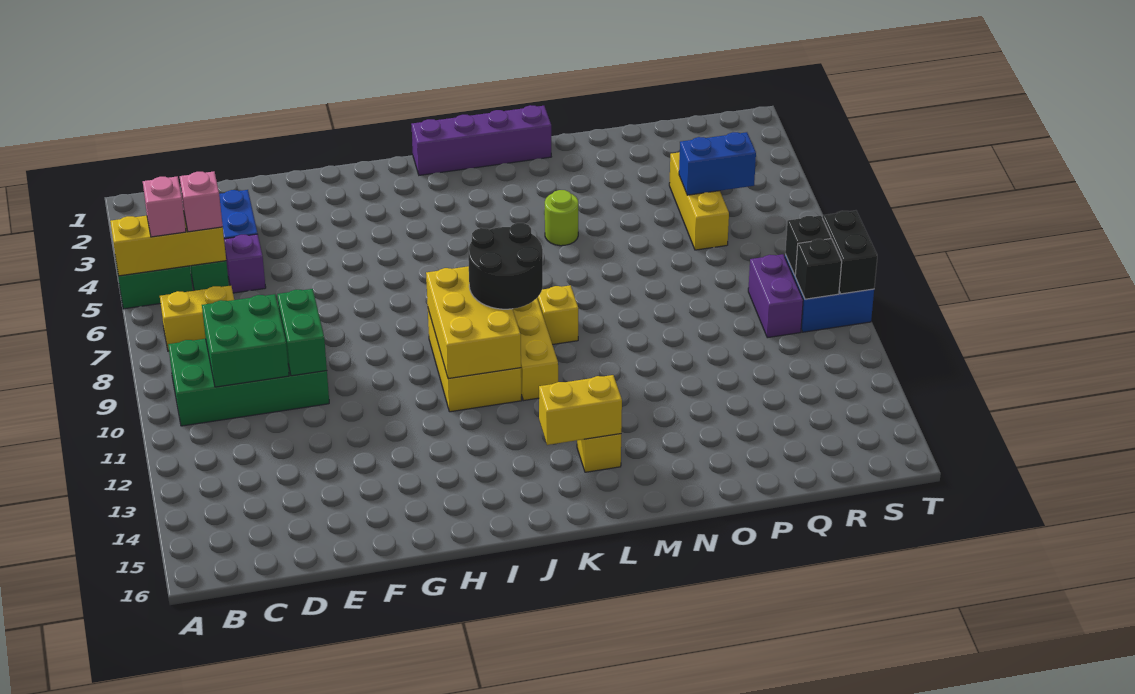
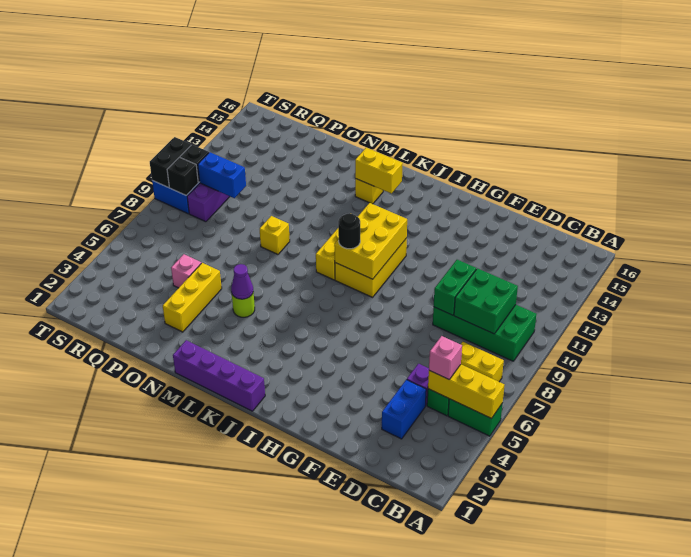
pink brick B5 level 3 -> pink brick P5 level 1
black round brick J9:K10 level 3 -> black round brick J9 level 3
yellow brick L9 level 1 -> yellow brick N9 level 1
none -> purple cone M5 level 2
yellow brick Q4:Q6 level 1 -> yellow brick O3:O5 level 1
blue brick Q5:R5 level 2 -> blue brick Q10:R10 level 2

